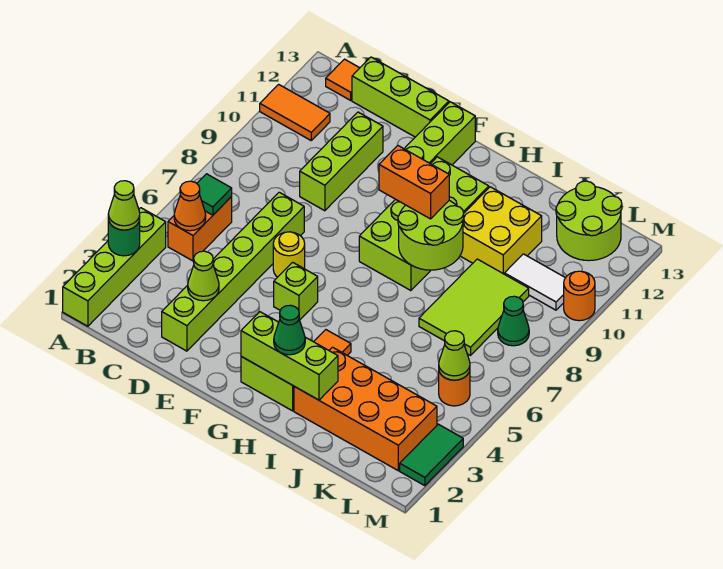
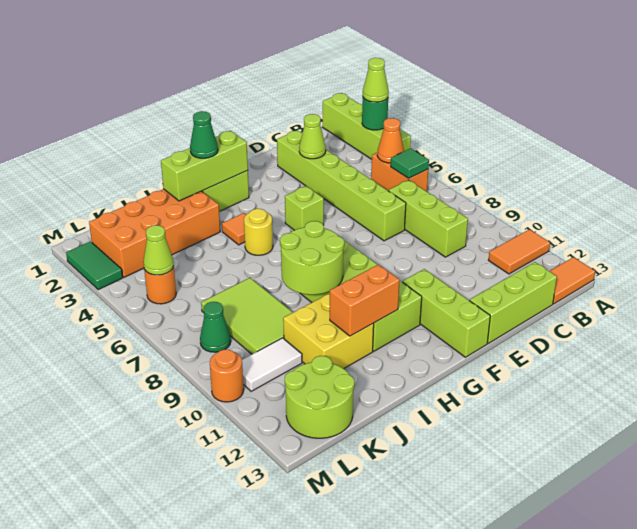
orange tile B13 level 1 -> orange tile A13:B13 level 1
lime brick D9:D11 level 1 -> lime brick C7:C9 level 1
yellow round brick E6 level 1 -> yellow round brick H5 level 1
orange brick G9:H9 level 3 -> orange brick H11:I11 level 2

